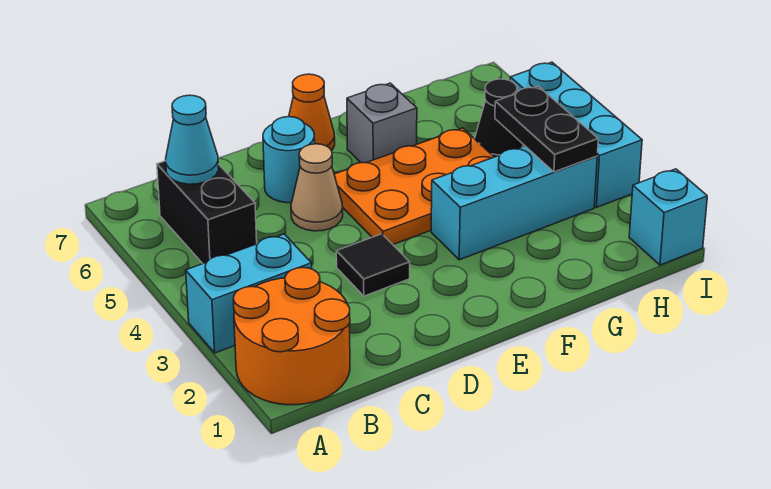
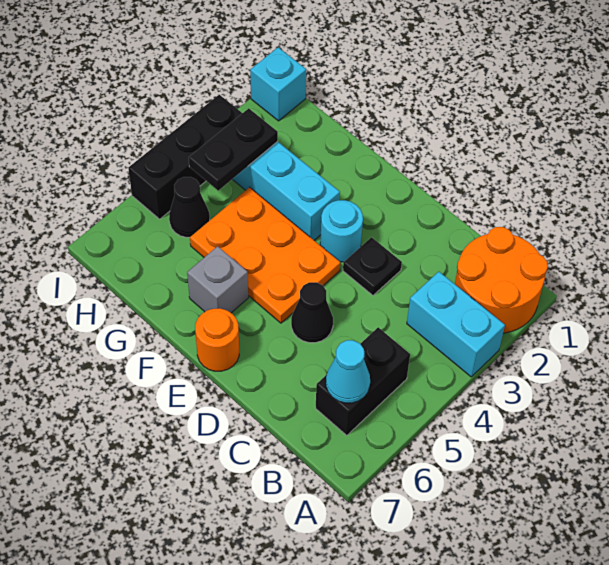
black tile D3 level 1 -> black plate D3 level 1
tan cone D5 level 1 -> black cone D5 level 1
cyan round brick D6 level 1 -> cyan round brick E3 level 1
orange cone E7 level 1 -> orange round brick E7 level 1
cyan brick I3:I5 level 1 -> black brick I3:I5 level 1

